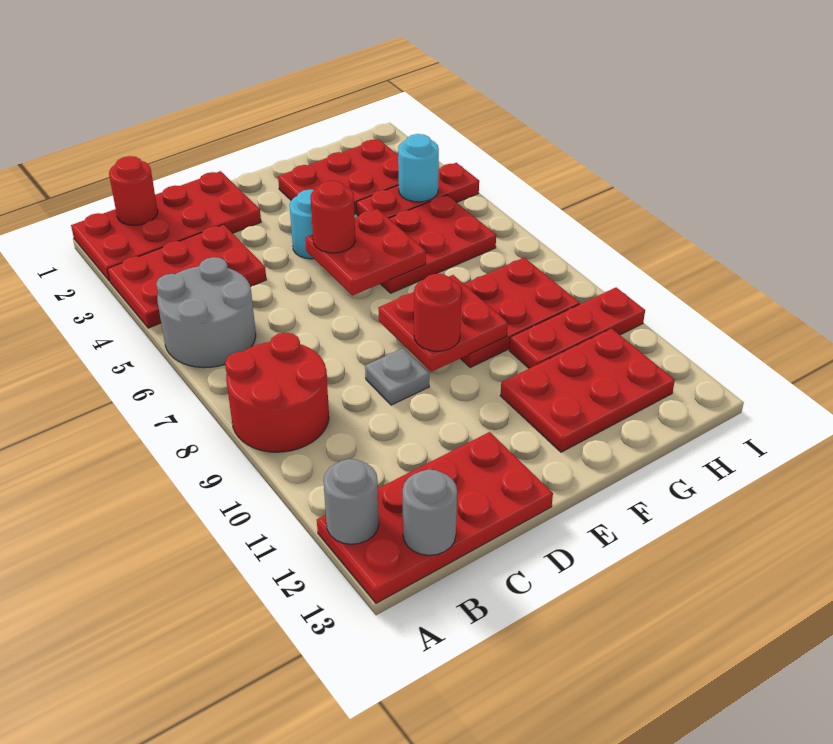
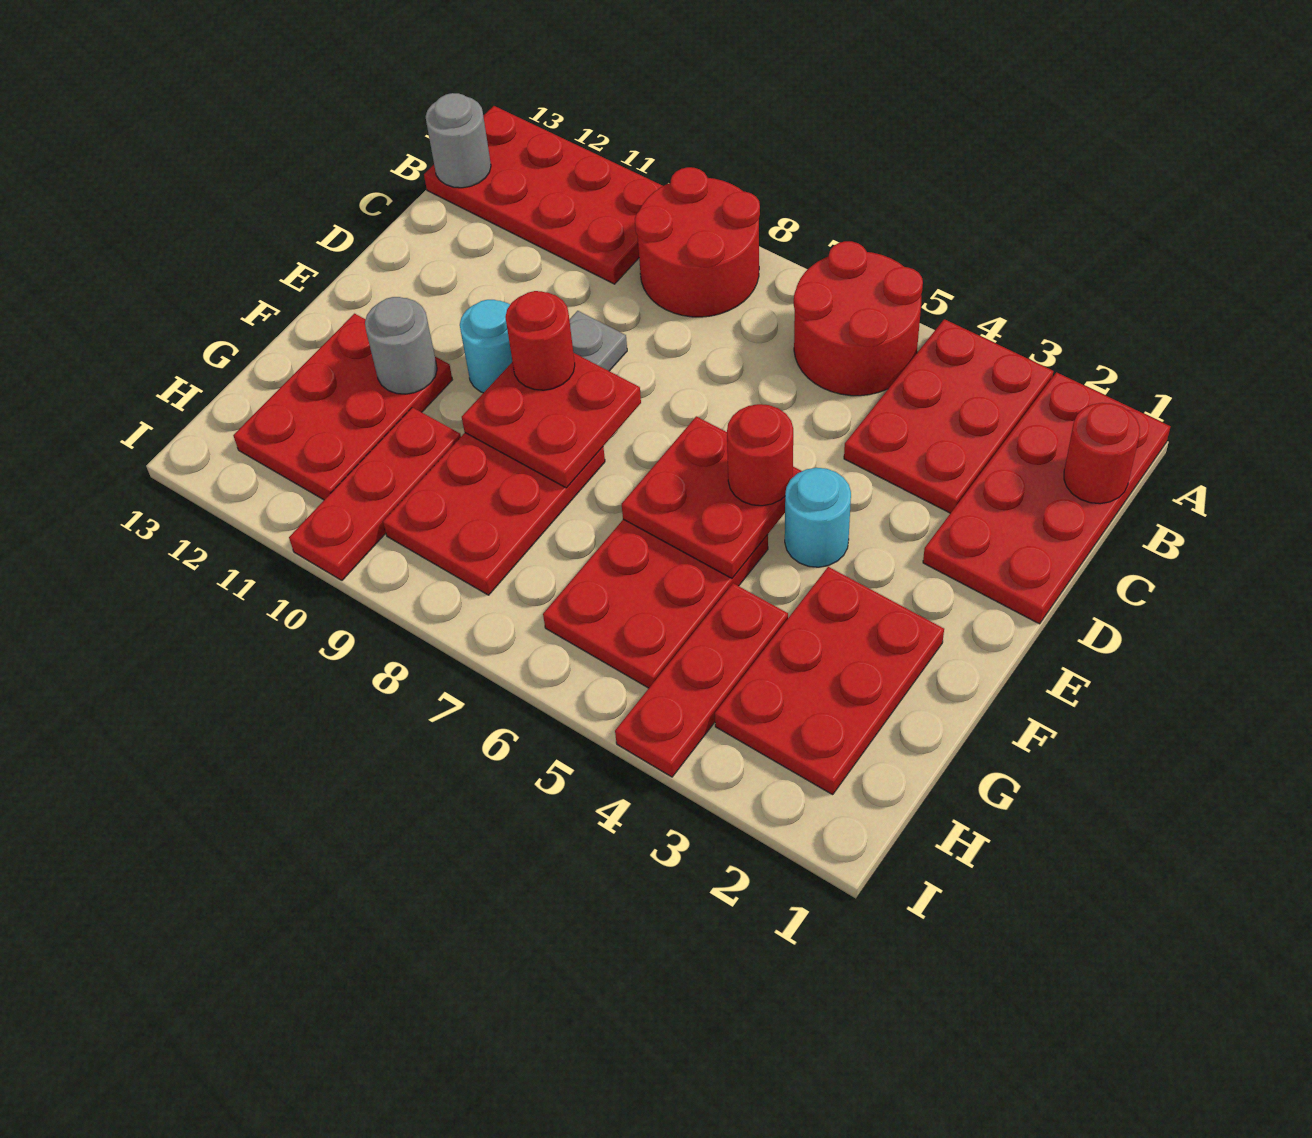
grey round brick A5:B6 level 1 -> red round brick A5:B6 level 1
red plate A12:D13 level 1 -> red plate A10:B13 level 1
grey round brick A12 level 2 -> grey round brick F11 level 2
cyan round brick H4 level 2 -> cyan round brick E10 level 1

